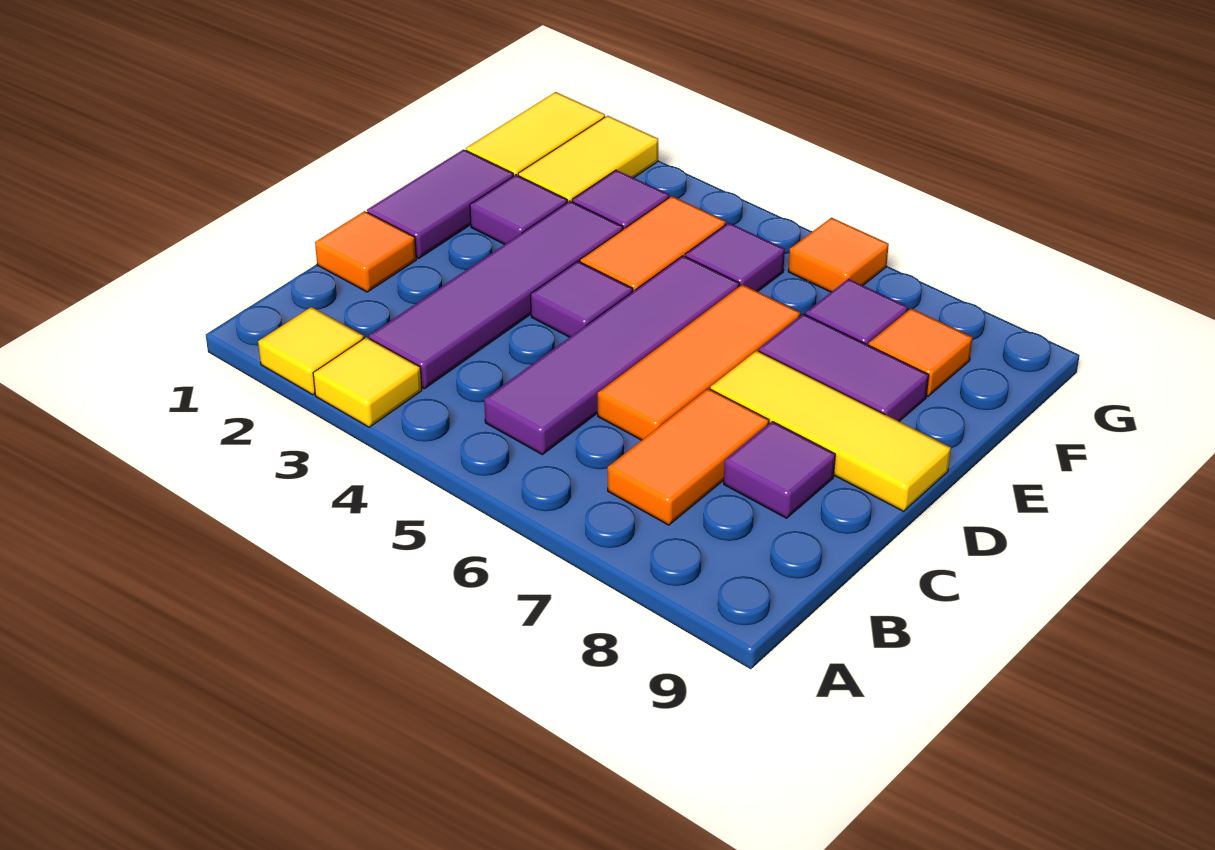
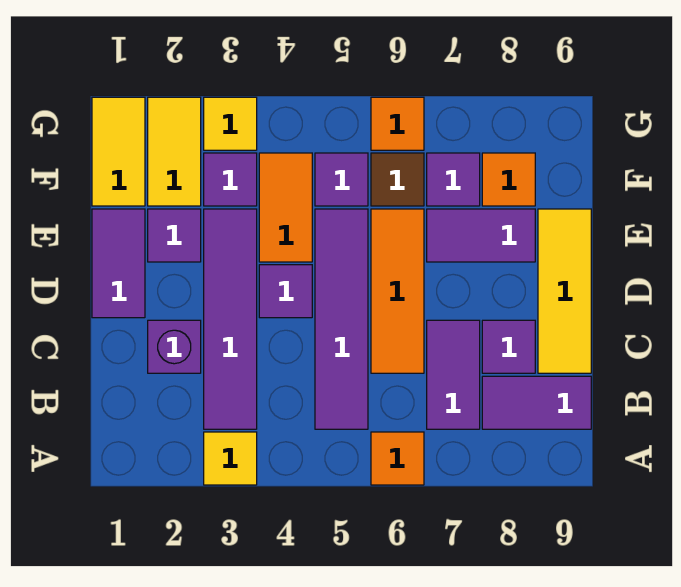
yellow tile A2 level 1 -> yellow tile G3 level 1
orange tile B7:C7 level 1 -> purple tile B7:C7 level 1
none -> purple tile B8:B9 level 1
orange tile C1 level 1 -> orange tile A6 level 1
none -> purple brick C2 level 1
yellow tile D7:D9 level 1 -> yellow tile C9:E9 level 1
none -> brown tile F6 level 1

